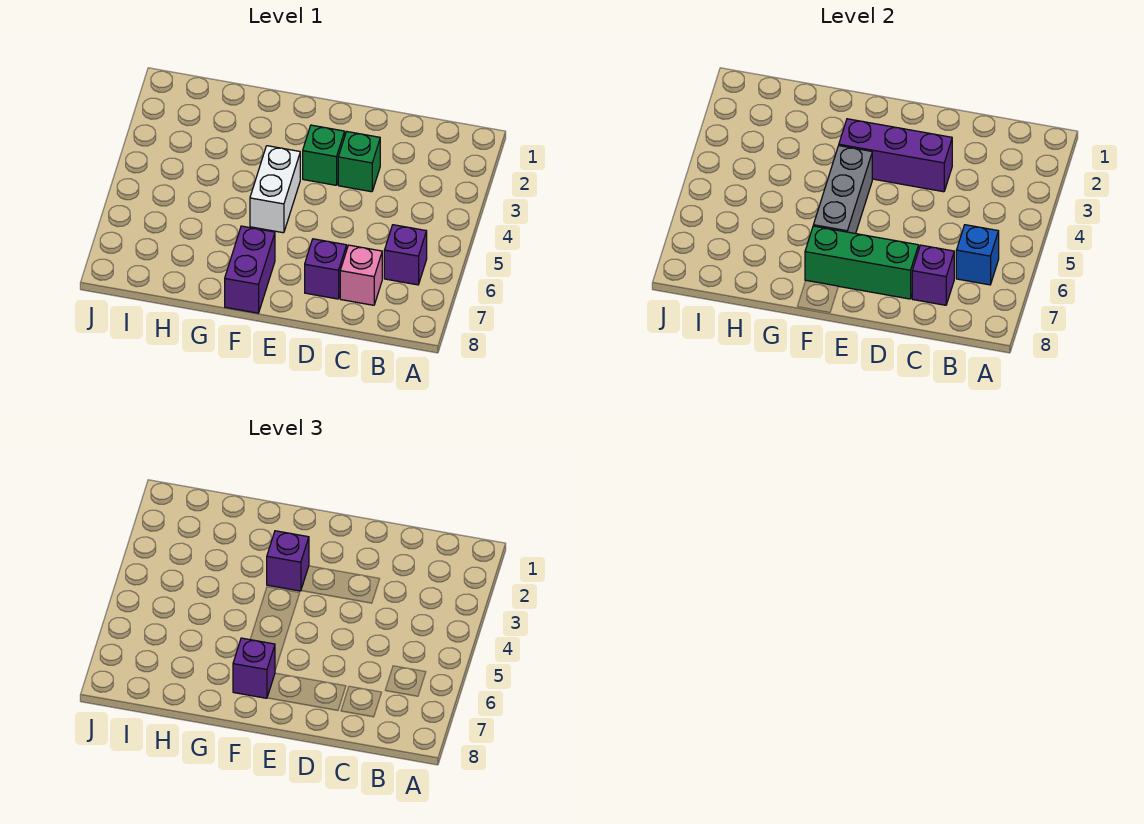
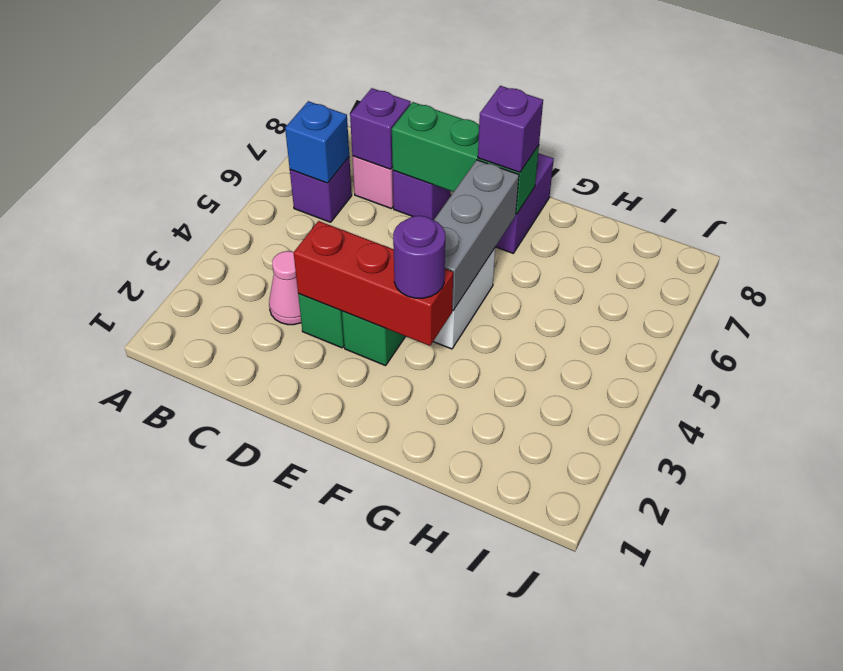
none -> pink cone C3 level 1
purple brick D3:F3 level 2 -> red brick D3:F3 level 2
purple brick F3 level 3 -> purple round brick F3 level 3

